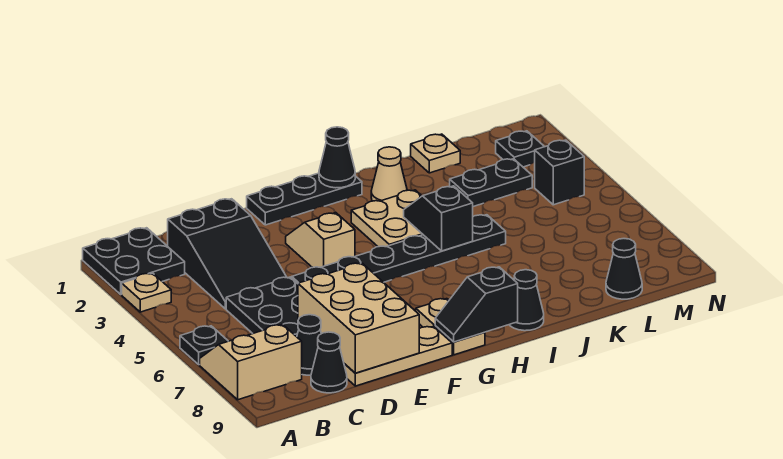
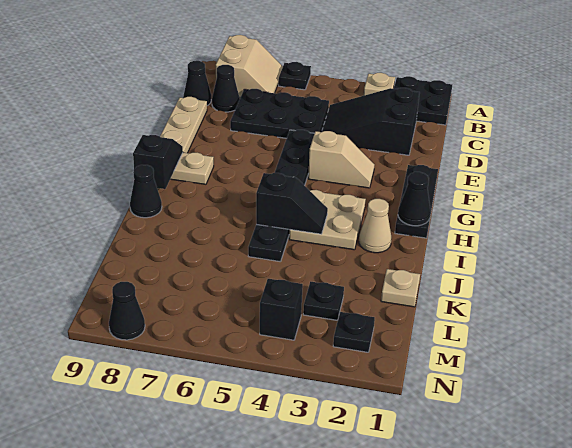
tan brick D7:E9 level 2 -> none
black plate K3:L3 level 1 -> black plate L3 level 1
black cone L9 level 1 -> black cone N8 level 1

